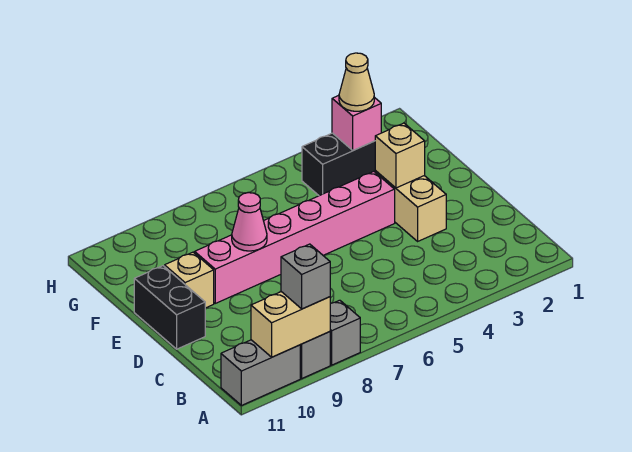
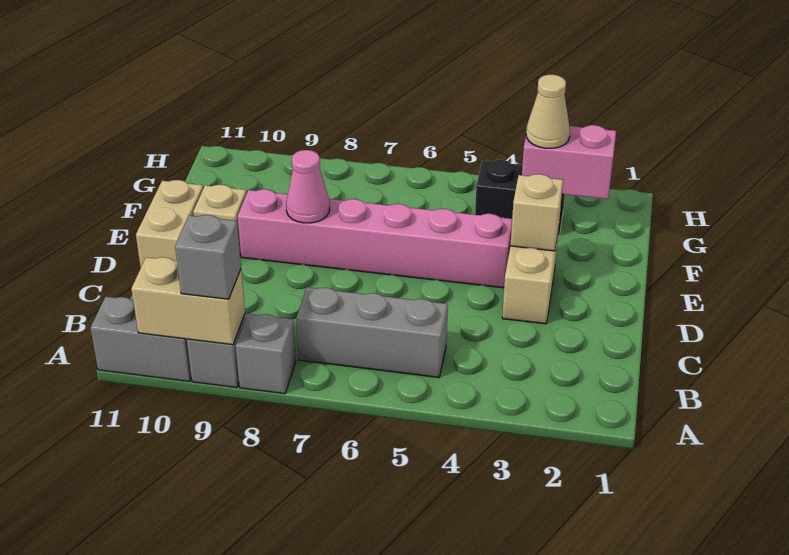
none -> grey brick B5:B7 level 1
black brick D11:E11 level 1 -> tan brick D11:E11 level 1
pink brick G3 level 2 -> pink brick G2:G3 level 2

